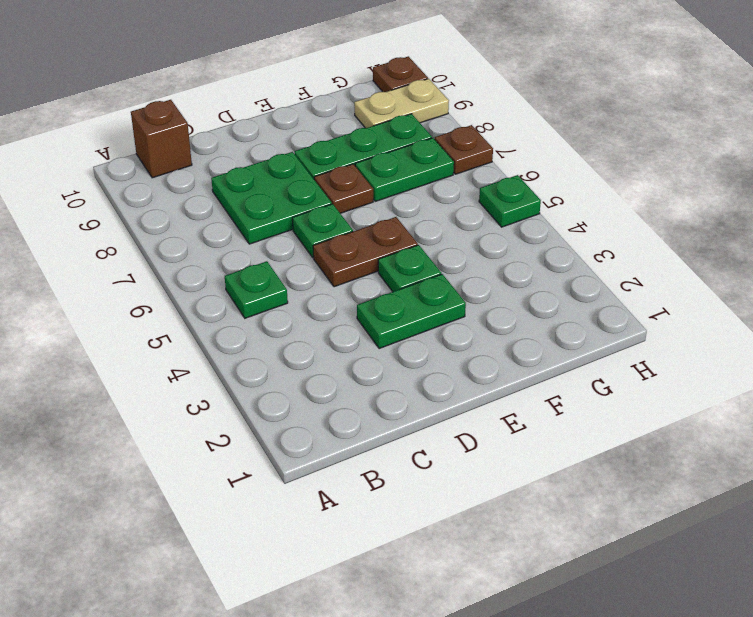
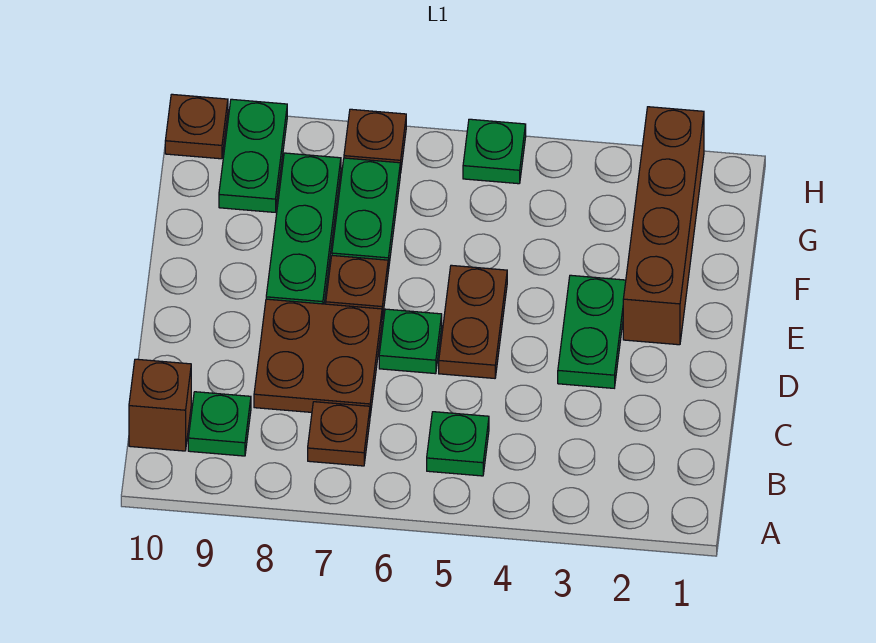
none -> brown plate B7 level 1
green plate C7:D8 level 1 -> brown plate C7:D8 level 1
none -> brown brick E2:H2 level 1
green plate E4 level 1 -> green plate B9 level 1
tan plate G9:H9 level 1 -> green plate G9:H9 level 1

